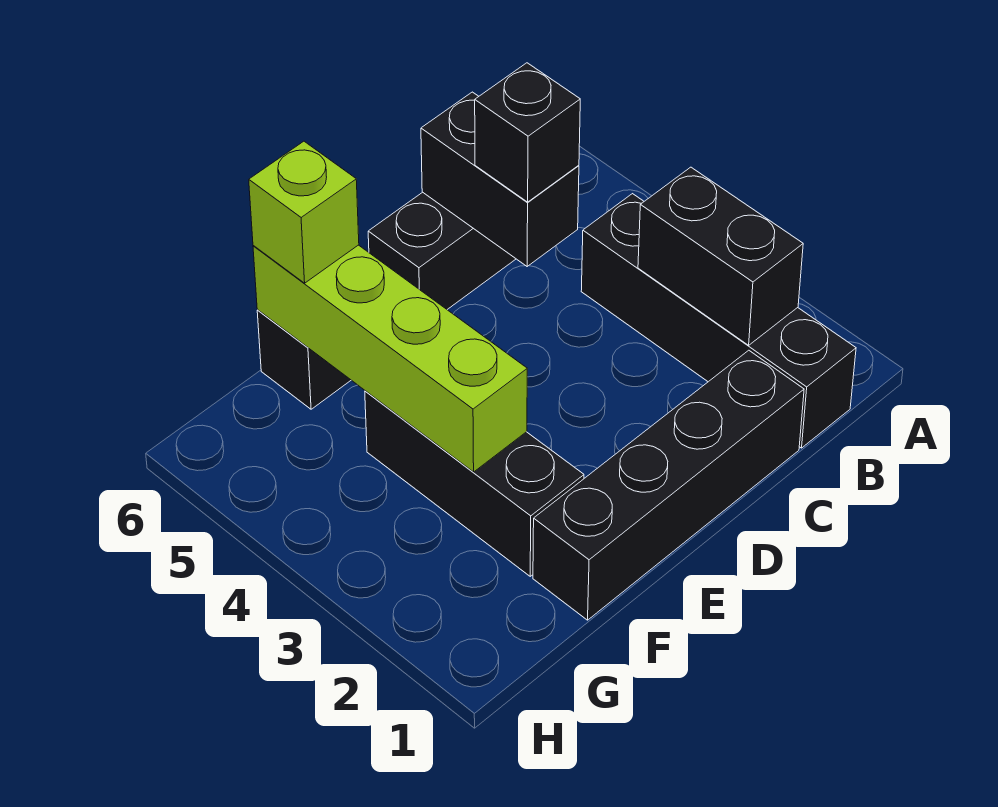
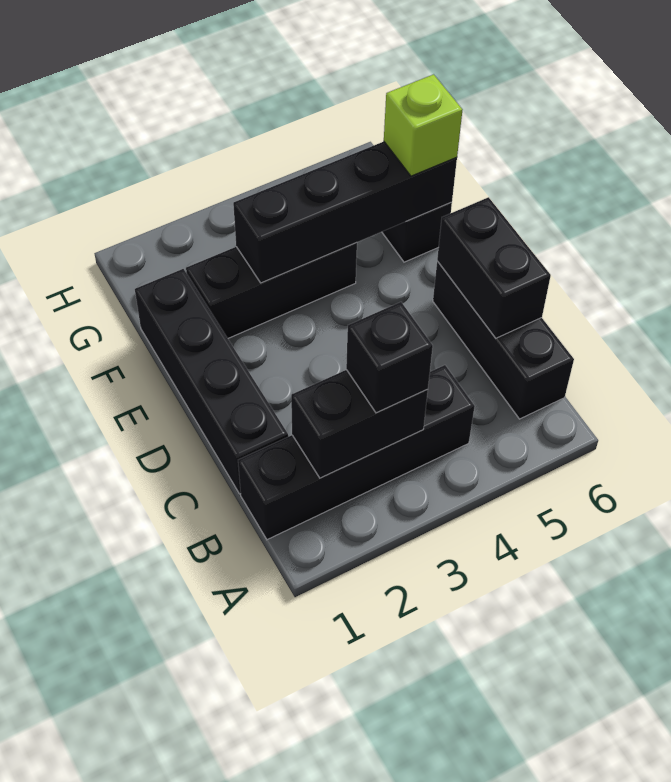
black brick C5:C6 level 2 -> black brick C6:D6 level 2
black brick C5 level 3 -> black brick B3 level 3
lime brick F3:F6 level 2 -> black brick F3:F6 level 2

